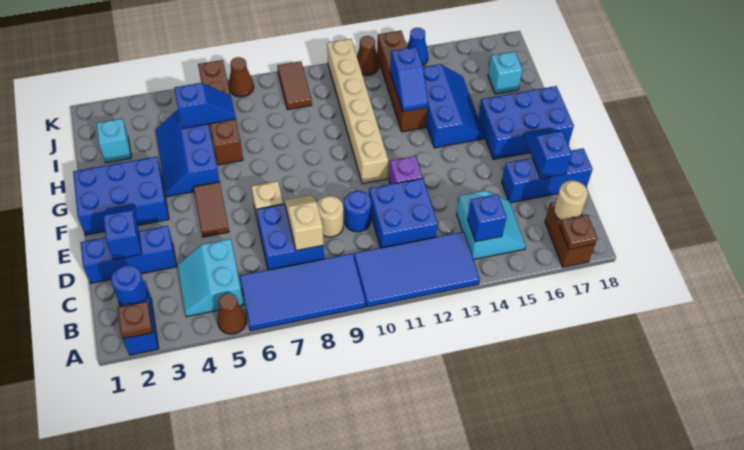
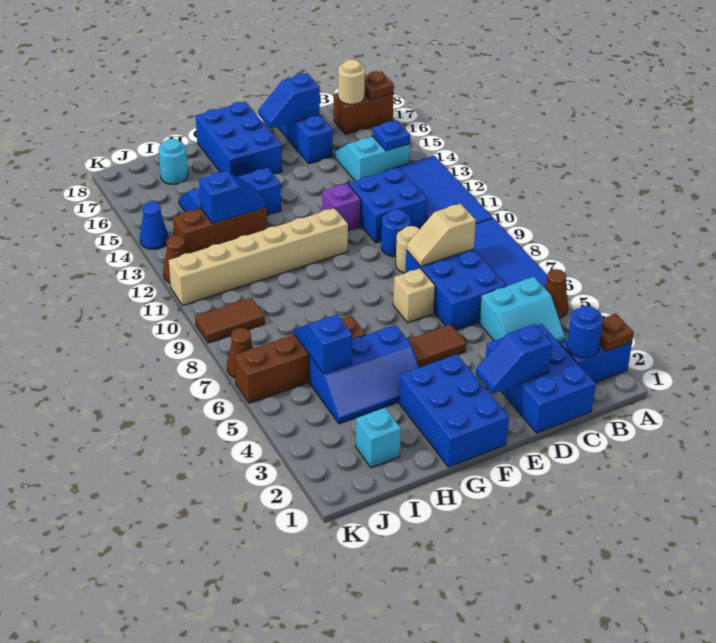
blue brick B14 level 2 -> blue plate B14 level 2
blue brick C7:D8 level 1 -> blue brick C6:D8 level 1
blue brick D1:D3 level 1 -> blue brick C1:D3 level 1
brown brick H13:K13 level 1 -> brown brick H13:J13 level 1
cyan brick I17 level 1 -> cyan round brick I17 level 1

